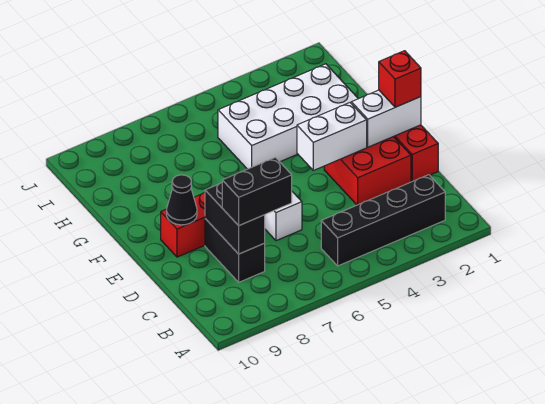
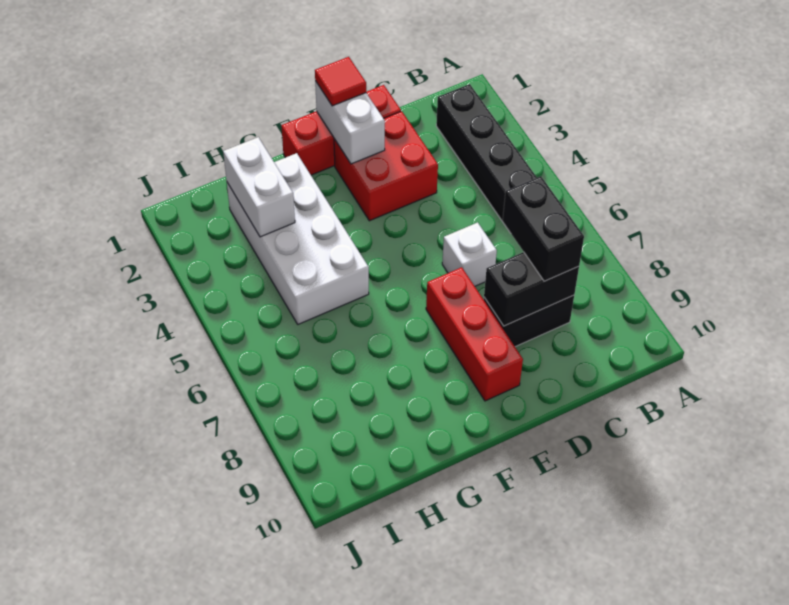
red brick E1 level 3 -> red tile E1 level 3
white brick E3:E4 level 2 -> white brick H2:H3 level 2
black cone E9 level 2 -> none

